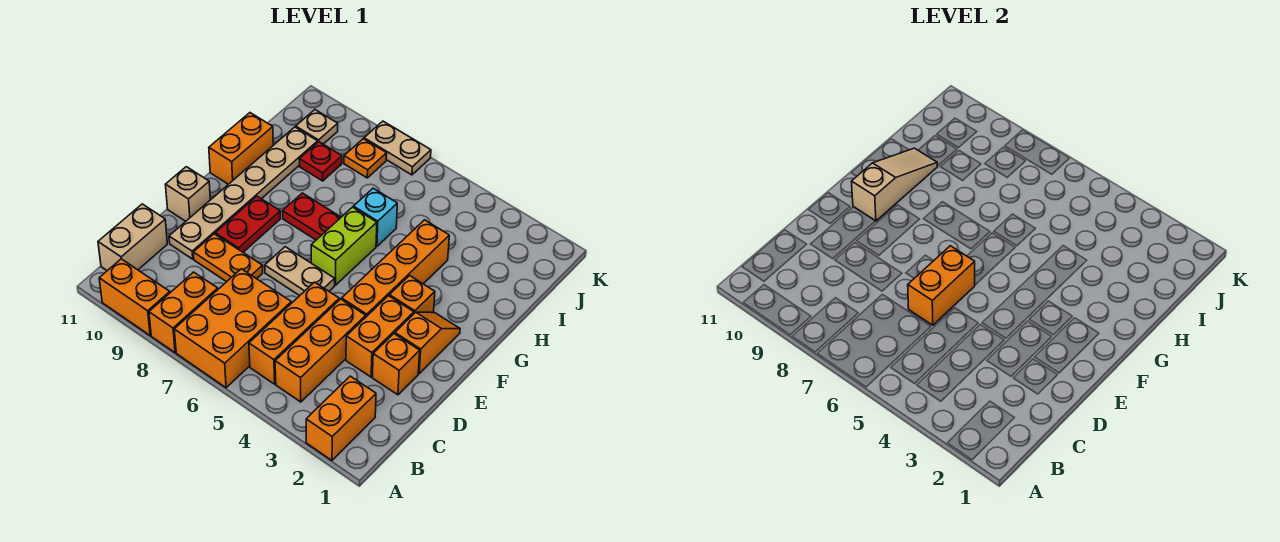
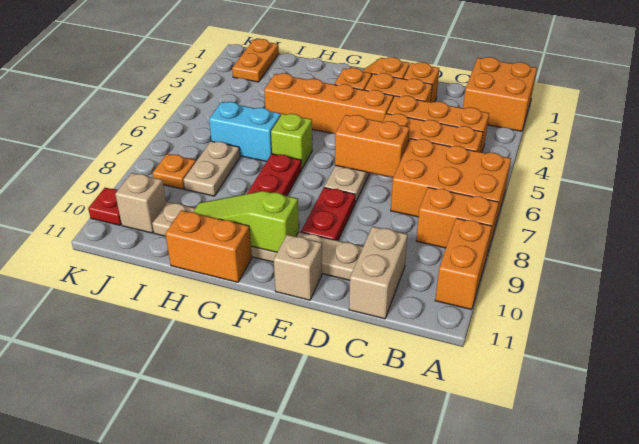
orange brick A2:B2 level 1 -> orange brick A1:B2 level 1
tan brick B11:C11 level 1 -> tan brick C10:C11 level 1
orange plate D8:D9 level 1 -> orange plate J1:J2 level 1
red plate E9:F9 level 1 -> red plate E8:E9 level 1
lime brick F6:G6 level 1 -> lime brick G6 level 1
tan slope F10:H10 level 2 top F -> lime slope F10:H10 level 2 top F
cyan brick H6 level 1 -> cyan brick H6:I6 level 1
red plate I9 level 1 -> red plate K10 level 1
tan plate J10 level 1 -> tan brick J10 level 1
tan plate K7:K8 level 1 -> tan plate I7:I8 level 1

